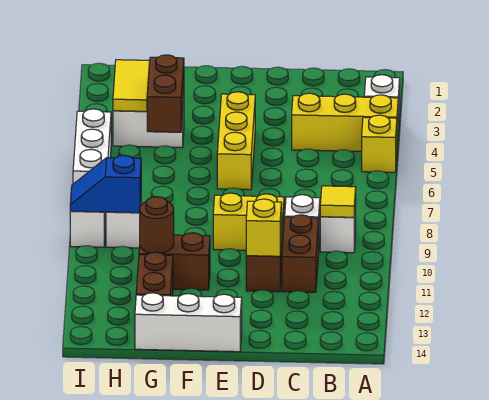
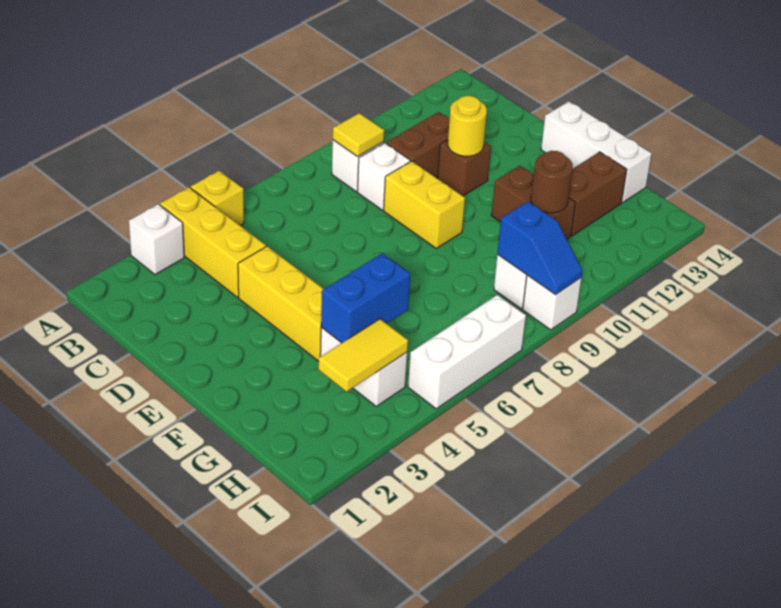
yellow brick D11 level 2 -> yellow round brick D11 level 2
yellow brick E4:E6 level 1 -> yellow brick D4:F4 level 1
brown brick G4:G5 level 2 -> blue brick G4:G5 level 2

